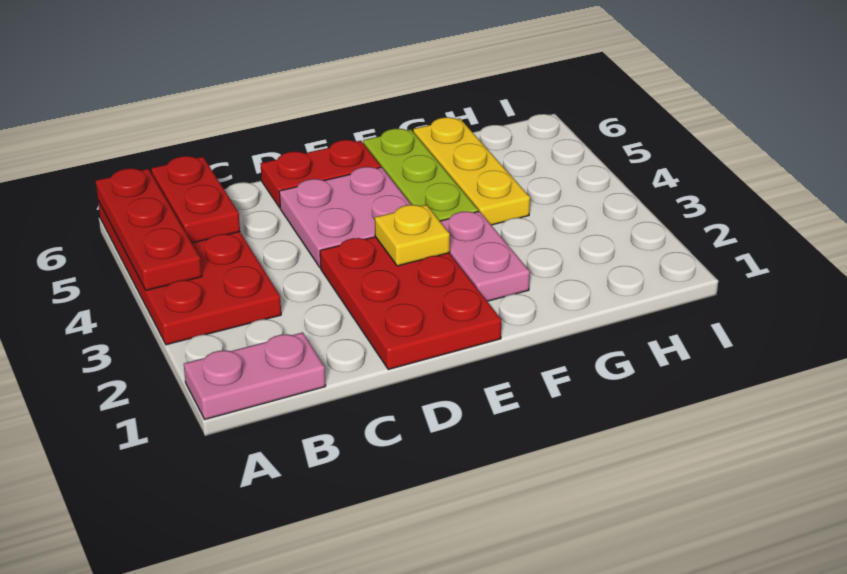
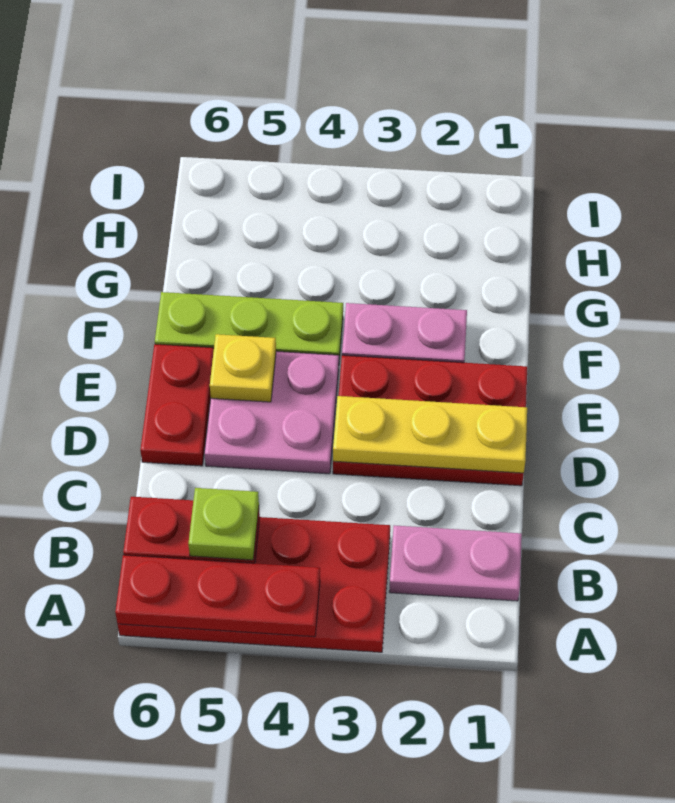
pink plate A1:B1 level 1 -> pink plate B1:B2 level 1
none -> lime plate B5 level 3
yellow plate E3 level 2 -> yellow plate E5 level 2
yellow plate G4:G6 level 1 -> yellow plate D1:D3 level 2

